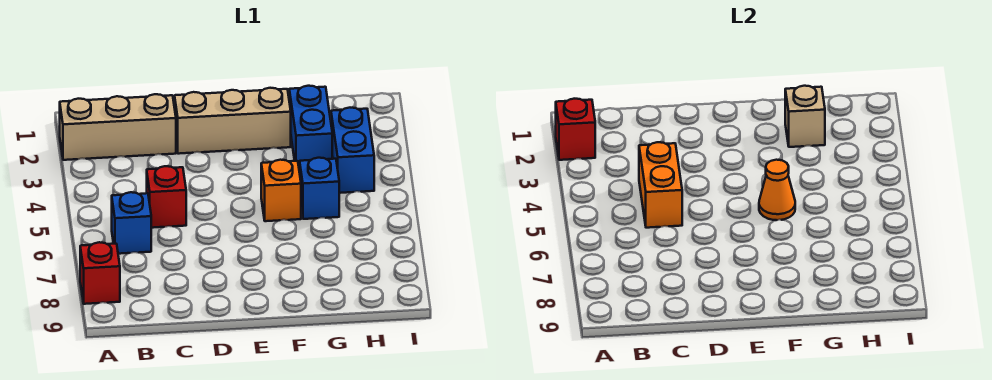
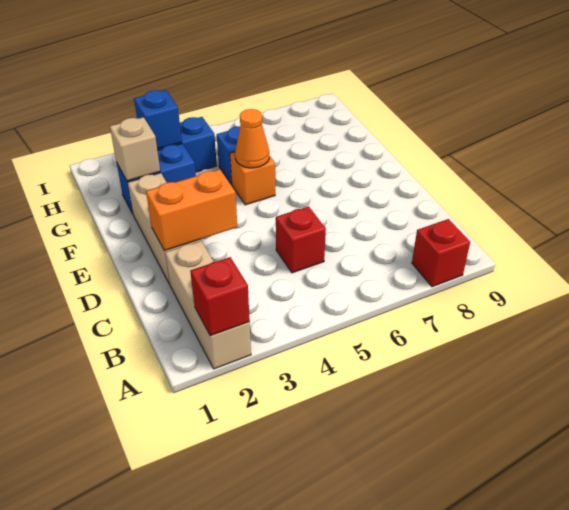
blue brick B6 level 1 -> blue brick H3 level 2
orange brick C4:C5 level 2 -> orange brick D2:D3 level 2

